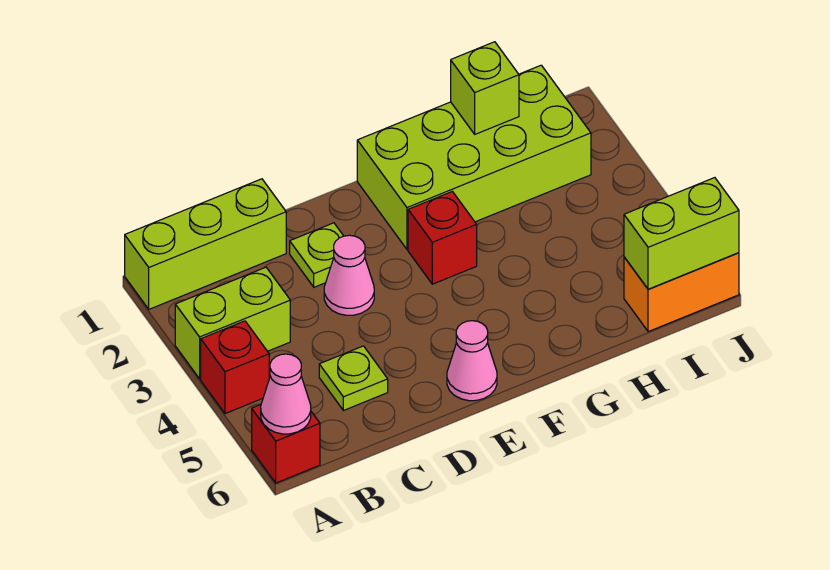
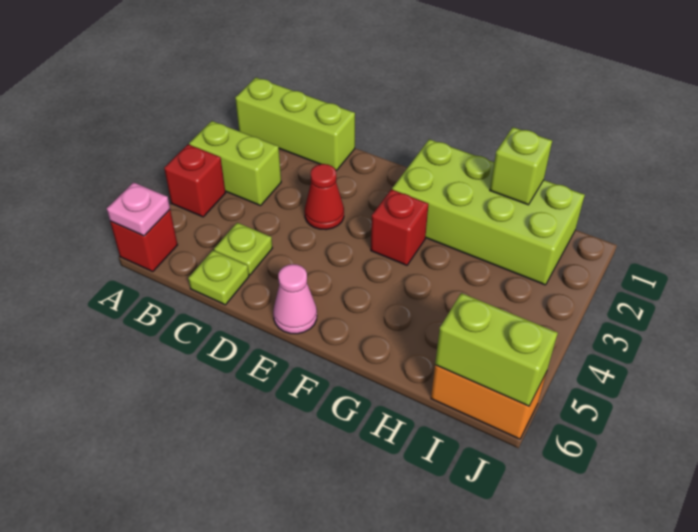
pink cone A6 level 2 -> pink plate A6 level 2
lime plate D2 level 1 -> lime plate C6 level 1
pink cone D3 level 1 -> red cone D3 level 1

